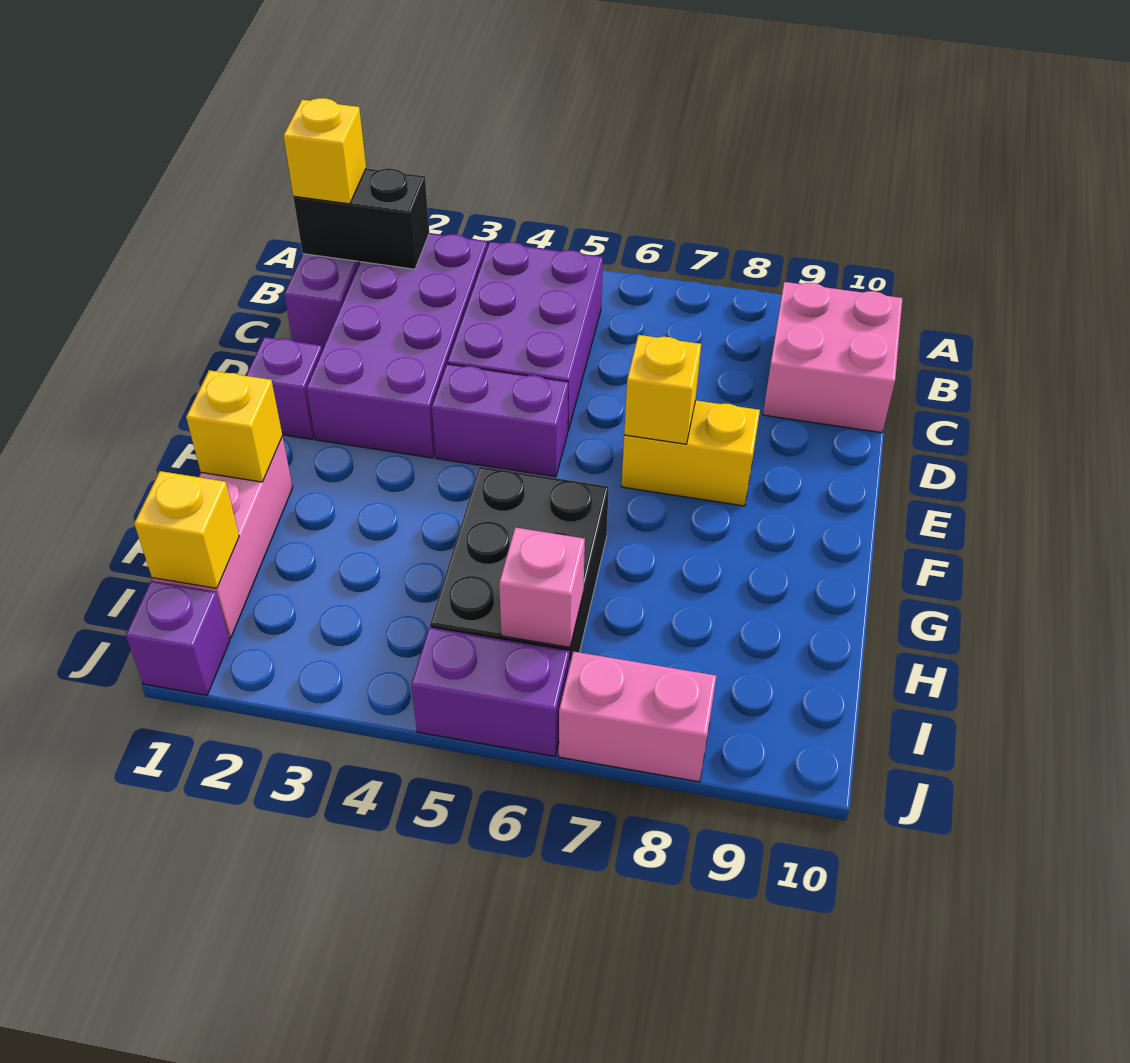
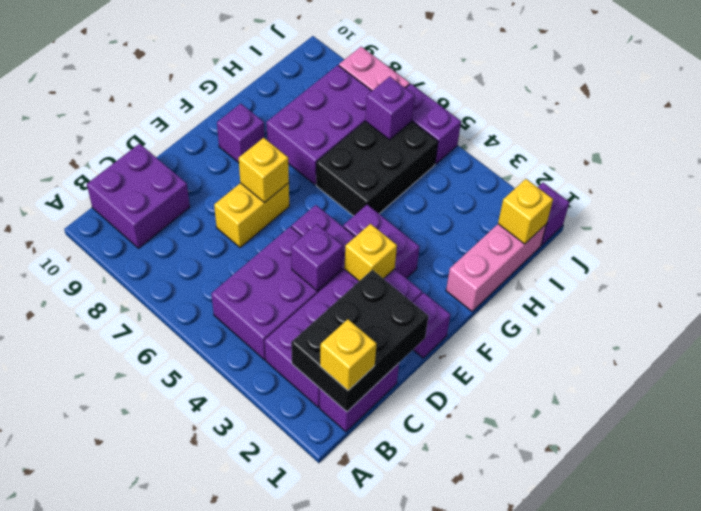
black brick B1:B2 level 2 -> black brick B1:D2 level 2
pink brick B9:C10 level 1 -> purple brick B9:C10 level 1
none -> purple brick D4 level 2
yellow brick E7:E8 level 1 -> yellow brick D7:E7 level 1
none -> purple brick F3:F4 level 1
none -> purple brick F9 level 1
yellow brick G1 level 2 -> yellow brick E3 level 2
none -> purple brick G7:I8 level 1
pink brick I6 level 2 -> purple brick I6 level 2

